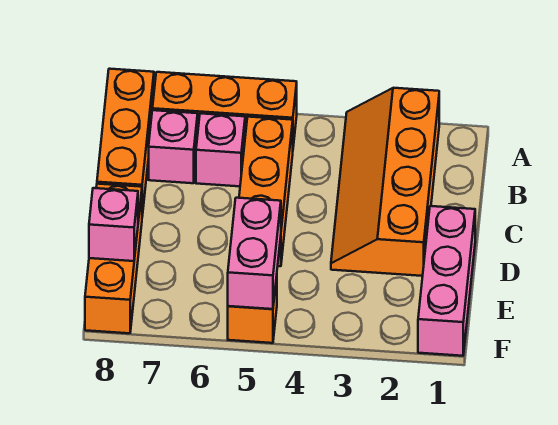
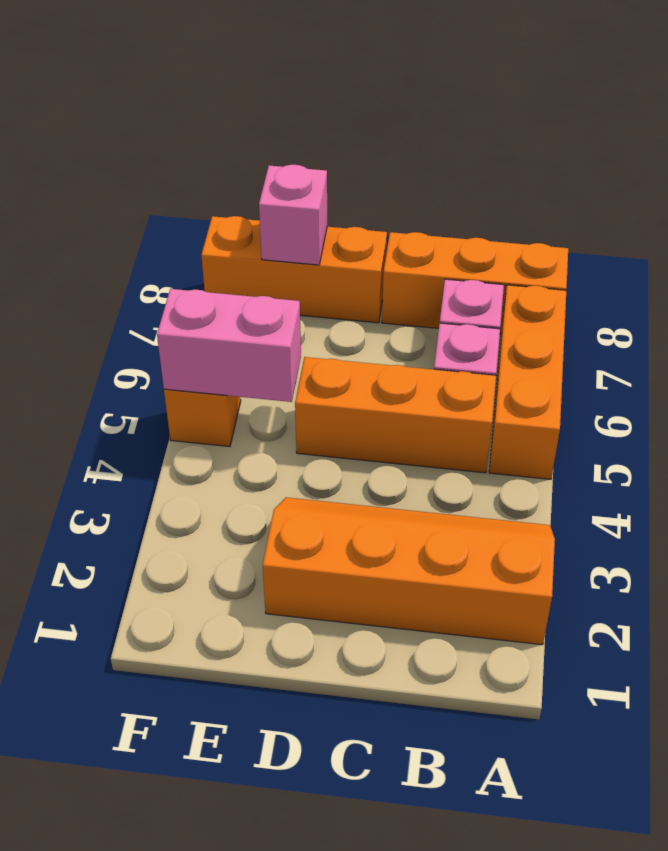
pink brick D1:F1 level 1 -> none

